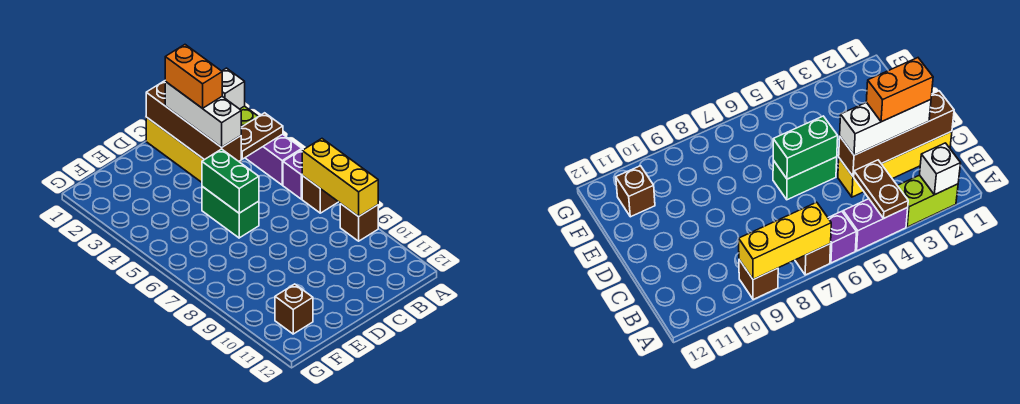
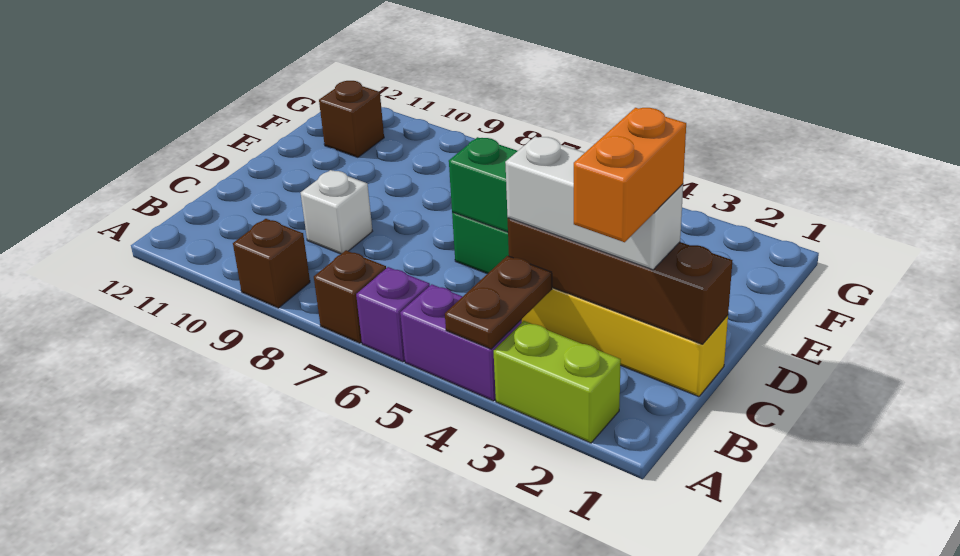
white brick A2 level 2 -> white brick C9 level 1
yellow brick A7:A9 level 2 -> none
orange brick C2:C3 level 4 -> orange brick B2:C2 level 4

